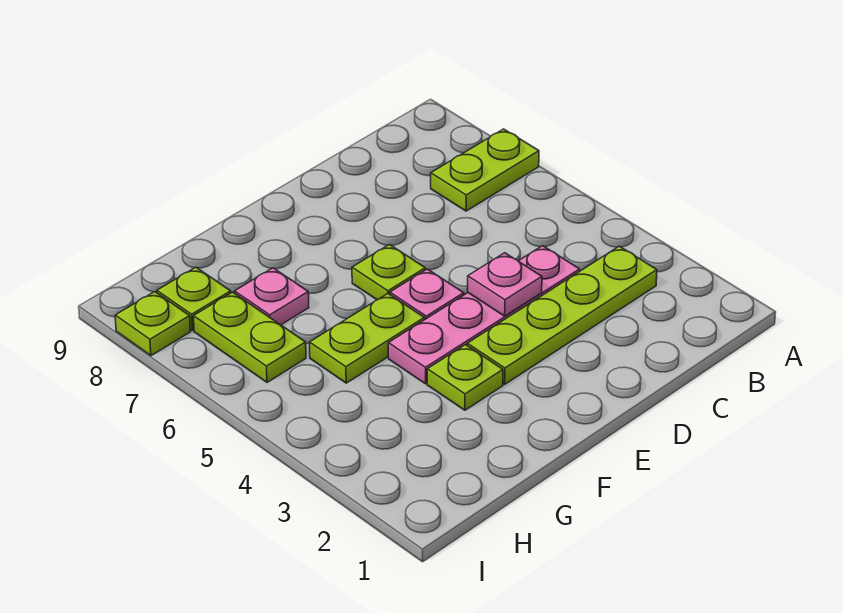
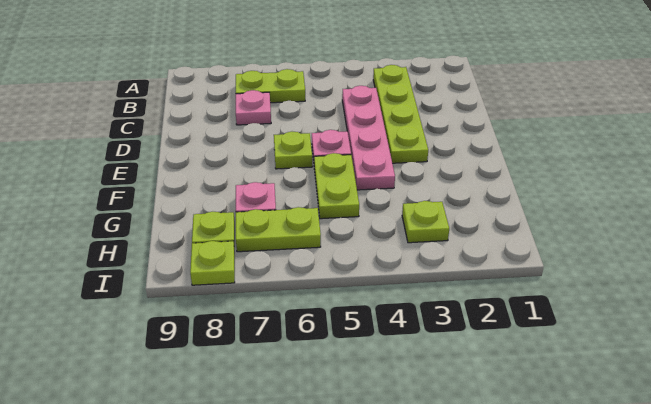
lime plate A7:B7 level 1 -> lime plate B6:B7 level 1
pink plate D4 level 2 -> pink plate C7 level 1
lime plate F3 level 1 -> lime plate H3 level 1

